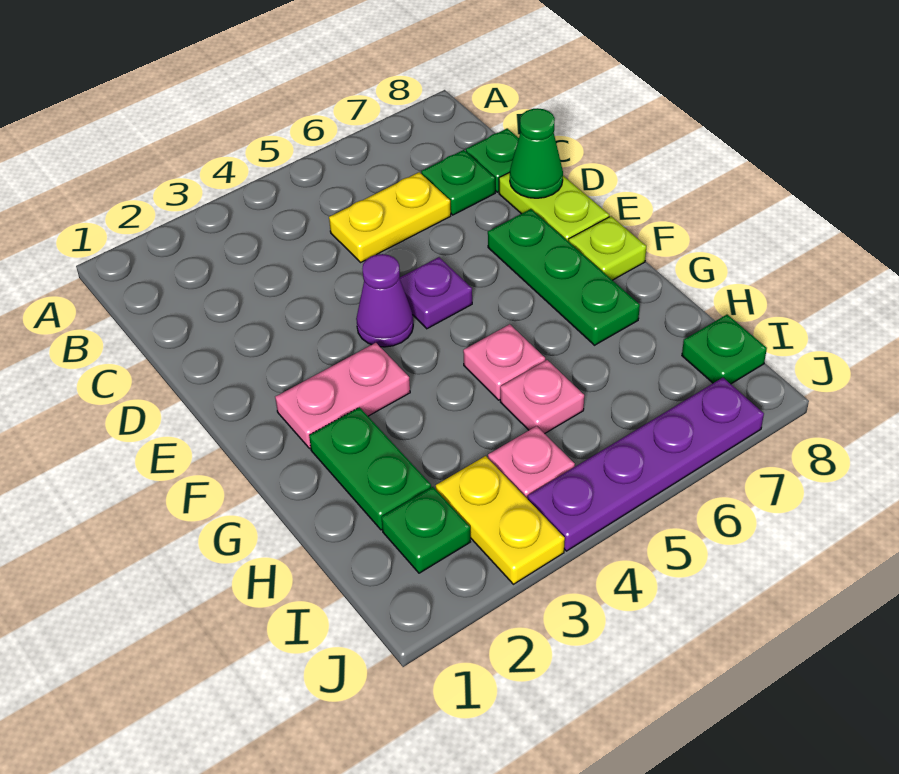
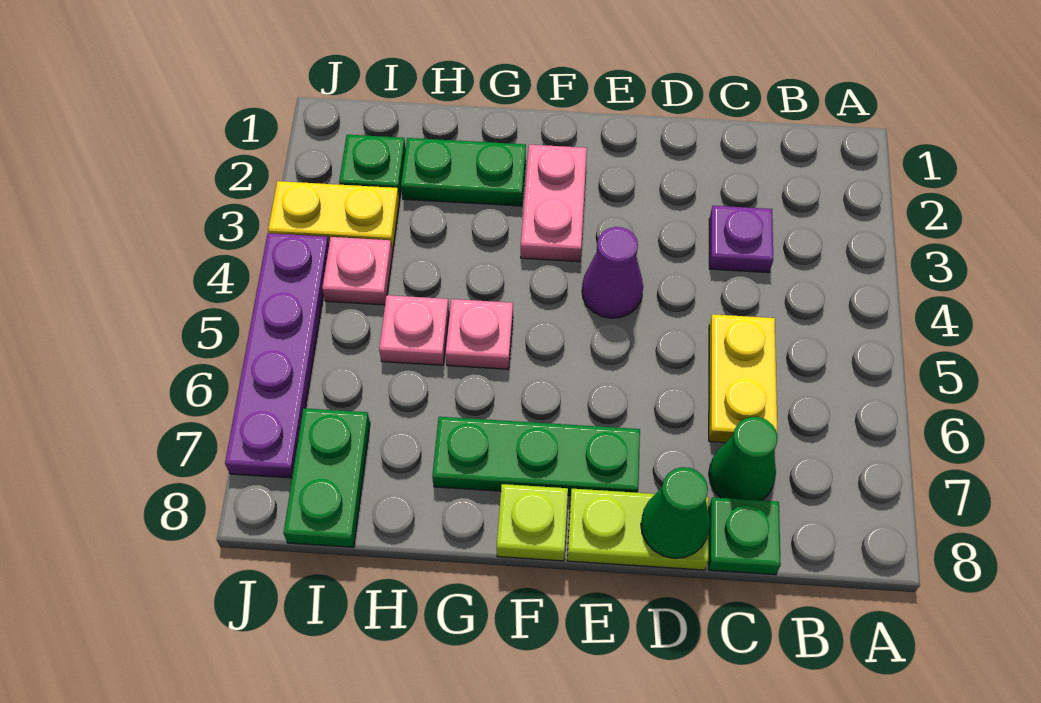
green plate C7 level 1 -> green cone C7 level 1
purple plate E5 level 1 -> purple plate C3 level 1
green plate I8 level 1 -> green plate I7:I8 level 1

